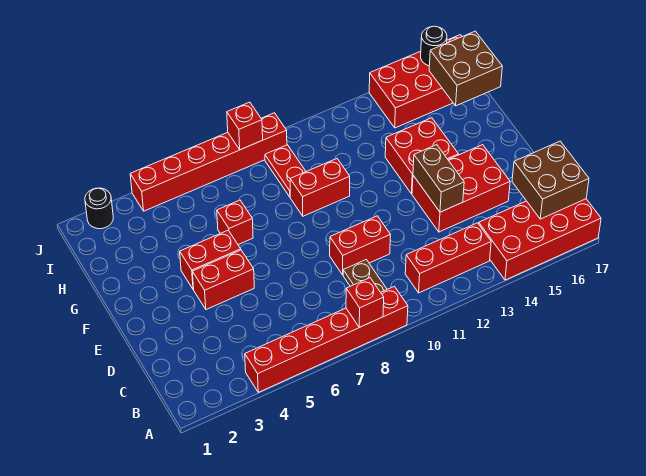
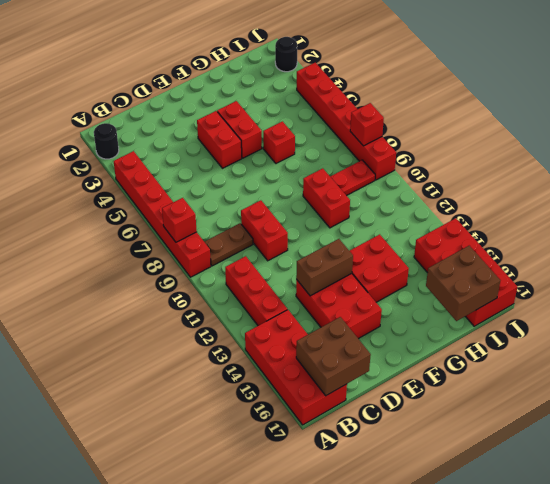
black round brick J16 level 2 -> black round brick A2 level 1

